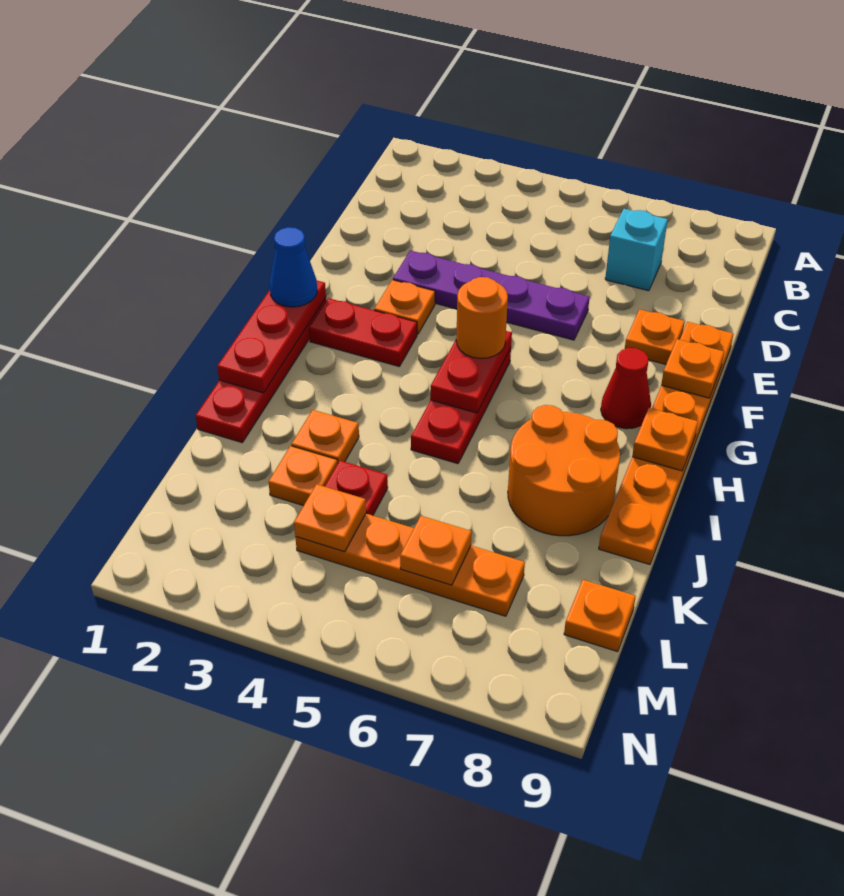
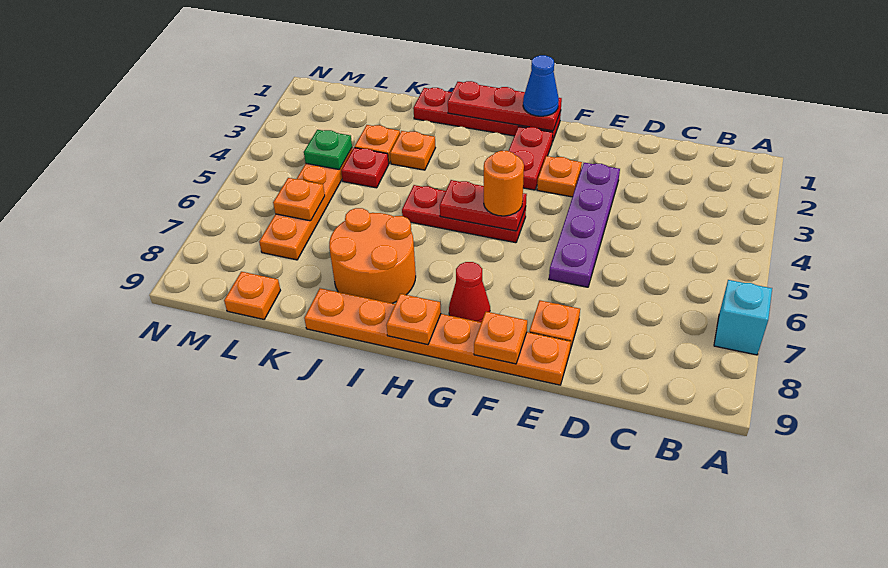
cyan brick C7 level 1 -> cyan brick A7 level 1
orange plate L4 level 2 -> green plate L4 level 2

